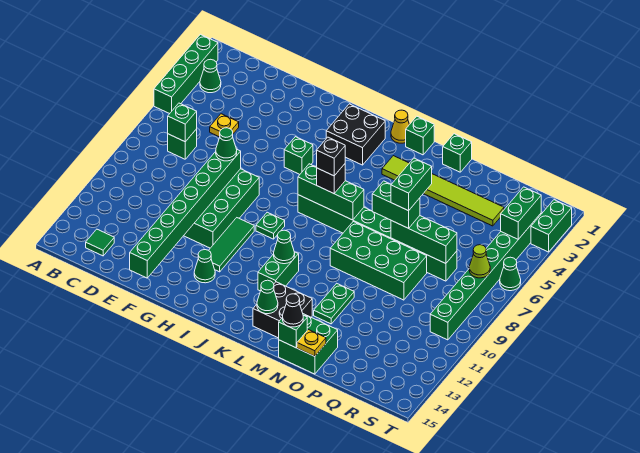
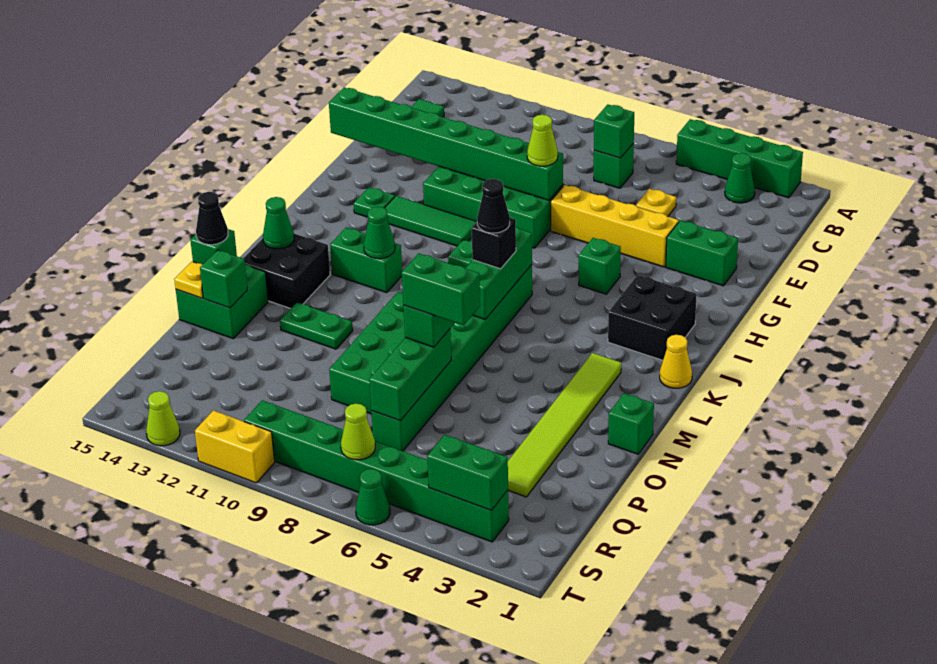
none -> yellow brick F4:F7 level 1
green cone F8 level 3 -> lime cone F8 level 3
green cone H13 level 1 -> green plate H13 level 1
black brick K7 level 4 -> black cone K7 level 4
green brick L1 level 1 -> green brick O14 level 2
green brick T2:T3 level 1 -> green brick F2:F3 level 1
none -> yellow brick T10:T11 level 1
none -> lime cone T13 level 1

